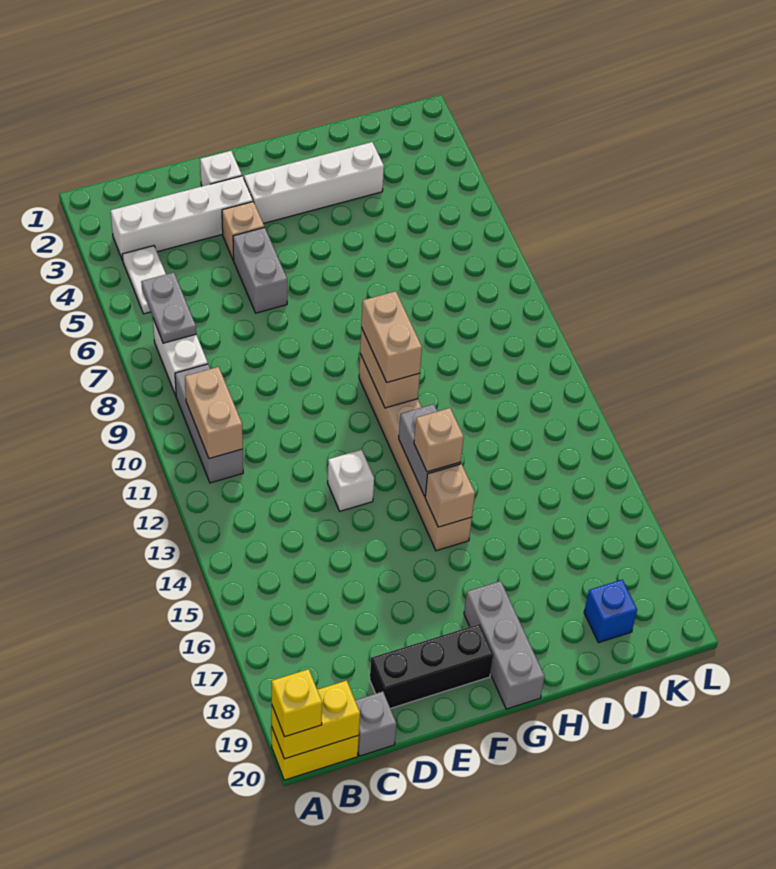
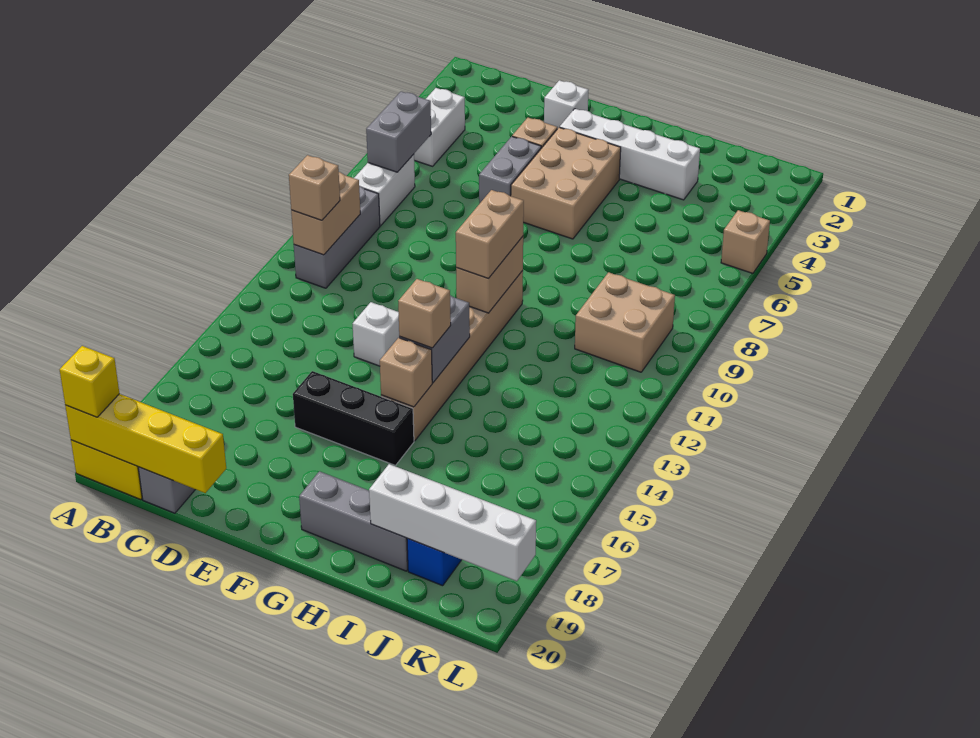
yellow brick A20:B20 level 2 -> yellow brick A20:D20 level 2
white brick B3:E3 level 1 -> white brick I19:L19 level 2
white plate B4:B5 level 1 -> white brick B4:B5 level 1
grey plate B6:B7 level 2 -> grey brick B6:B7 level 2
none -> tan brick B11 level 3
black brick D19:F19 level 1 -> black brick E16:G16 level 1
none -> tan brick F4:G6 level 1
grey brick G18:G20 level 1 -> grey brick G19:I19 level 1
none -> tan brick J9:K10 level 1
none -> tan brick L5 level 1

